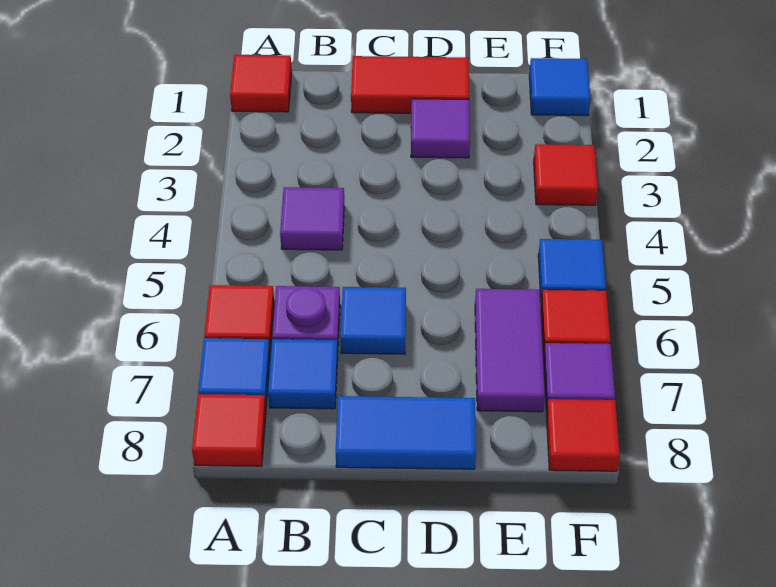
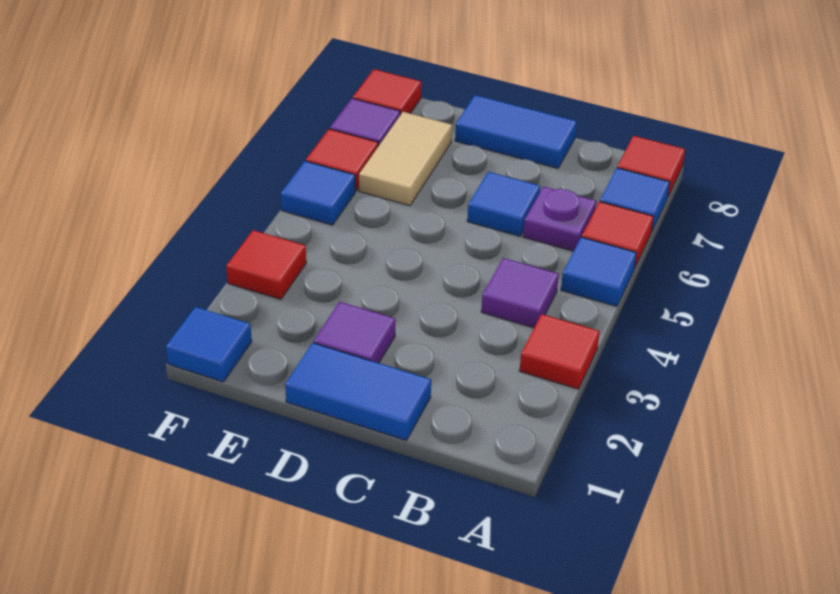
red tile A1 level 1 -> red tile A3 level 1
blue tile B7 level 1 -> blue tile A5 level 1
red tile C1:D1 level 1 -> blue tile C1:D1 level 1
purple tile E6:E7 level 1 -> tan tile E6:E7 level 1

